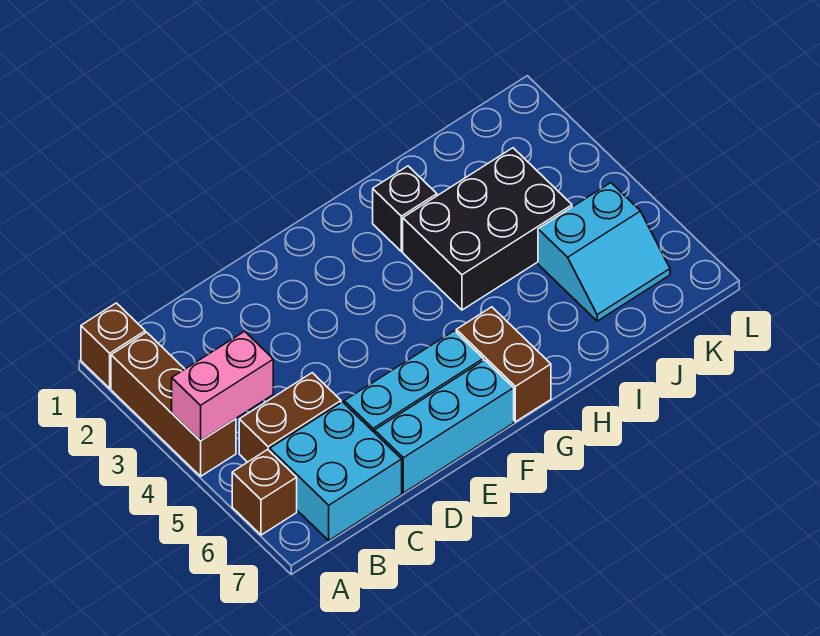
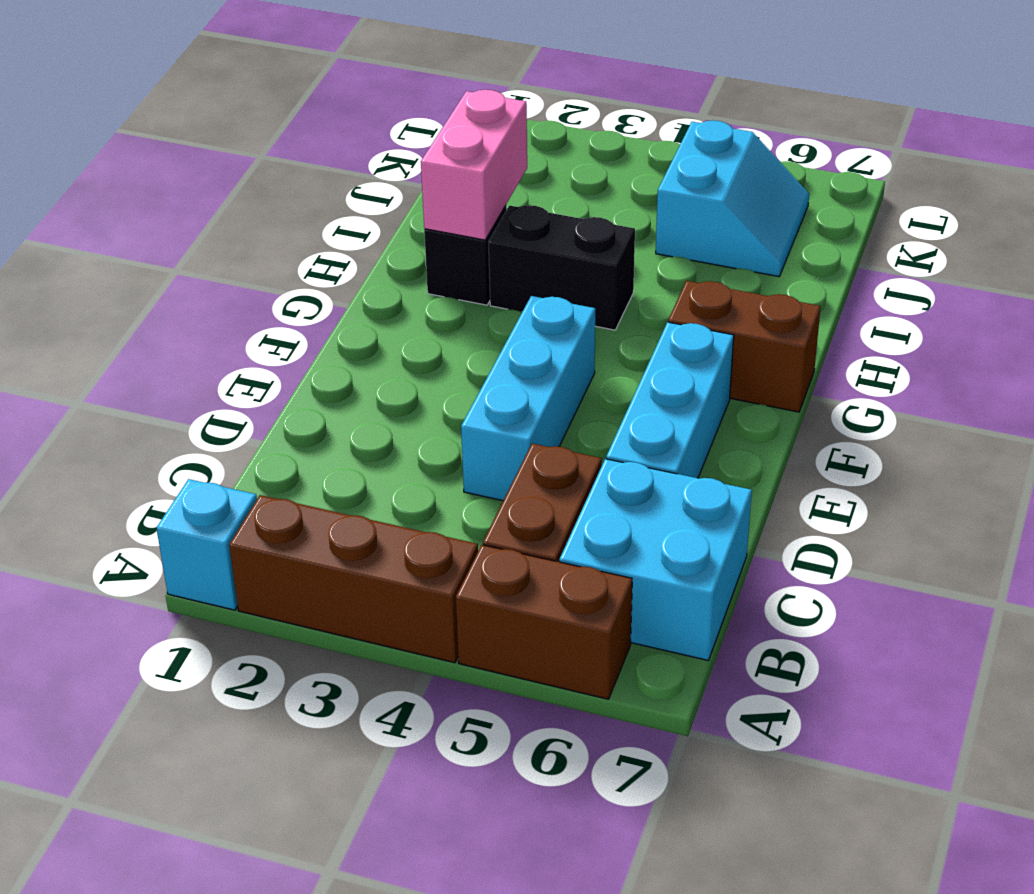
brown brick A1 level 1 -> cyan brick A1 level 1
pink brick A4:B4 level 2 -> pink brick H2:I2 level 2
brown brick A6 level 1 -> brown brick A5:A6 level 1
cyan brick D7:F7 level 1 -> cyan brick D4:F4 level 1
black brick H3:J4 level 1 -> black brick H3:H4 level 1

